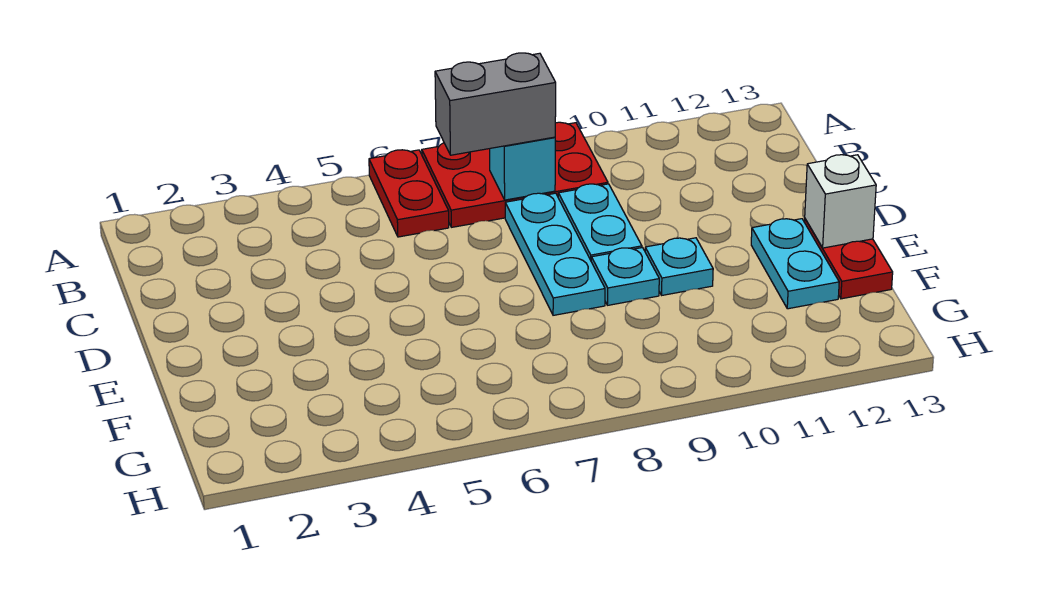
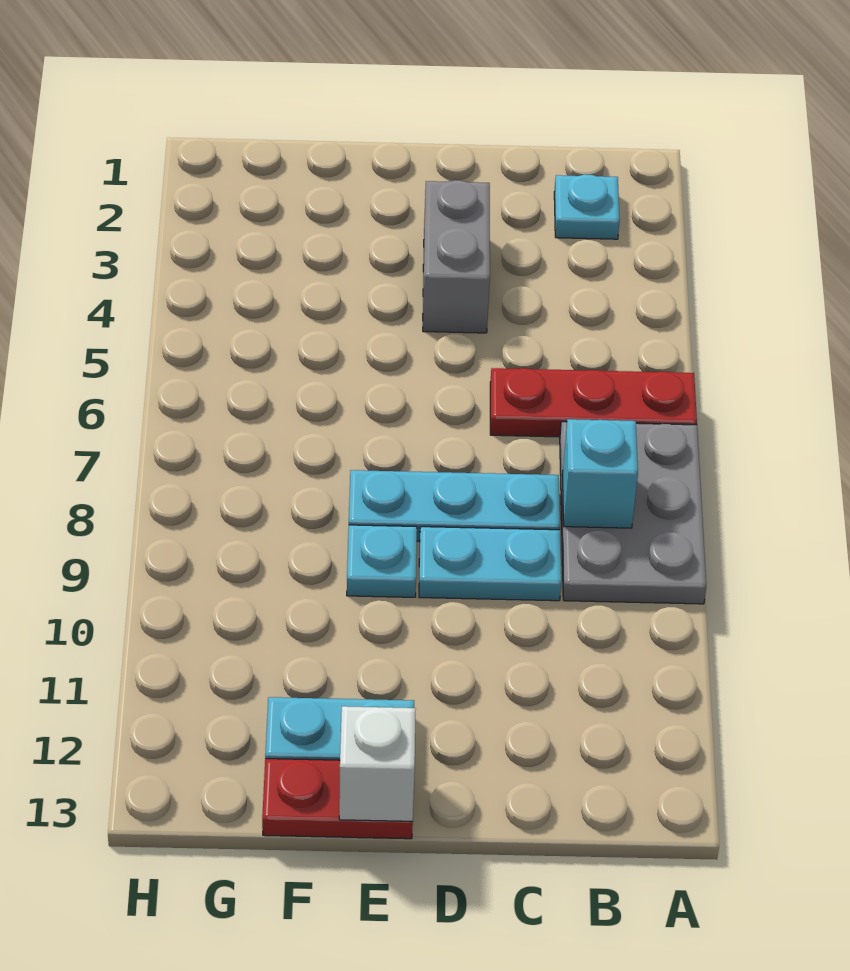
red plate A6:B6 level 1 -> red plate A6:C6 level 1
red plate A7:B9 level 1 -> grey plate A7:B9 level 1
grey brick B7:B8 level 3 -> grey brick D3:D4 level 1
cyan plate E10 level 1 -> cyan plate B2 level 1

